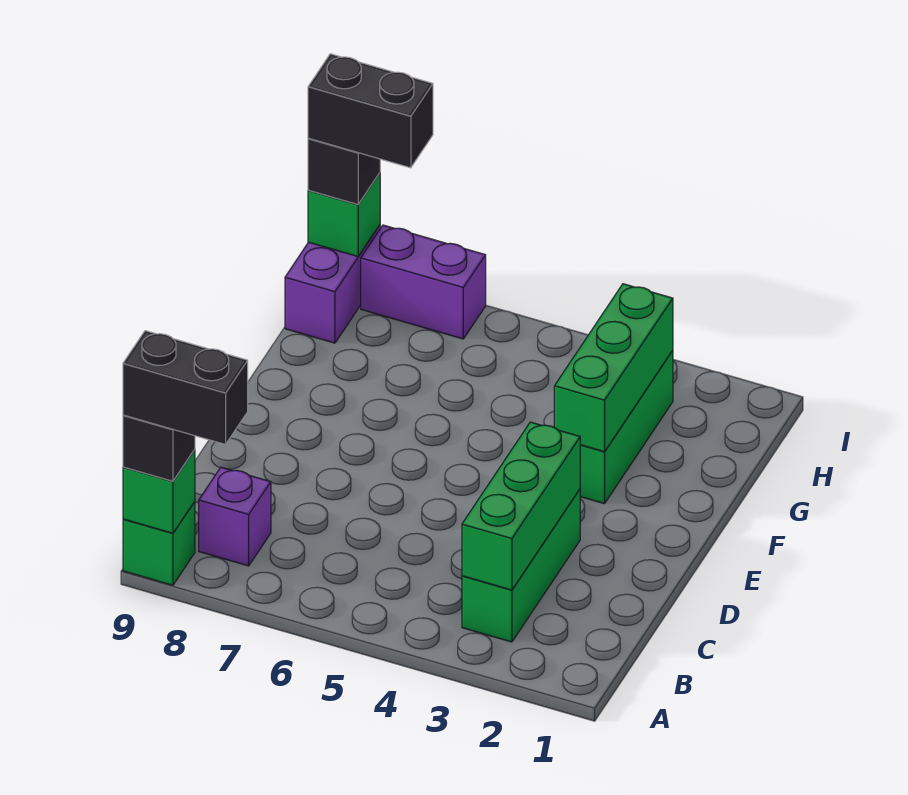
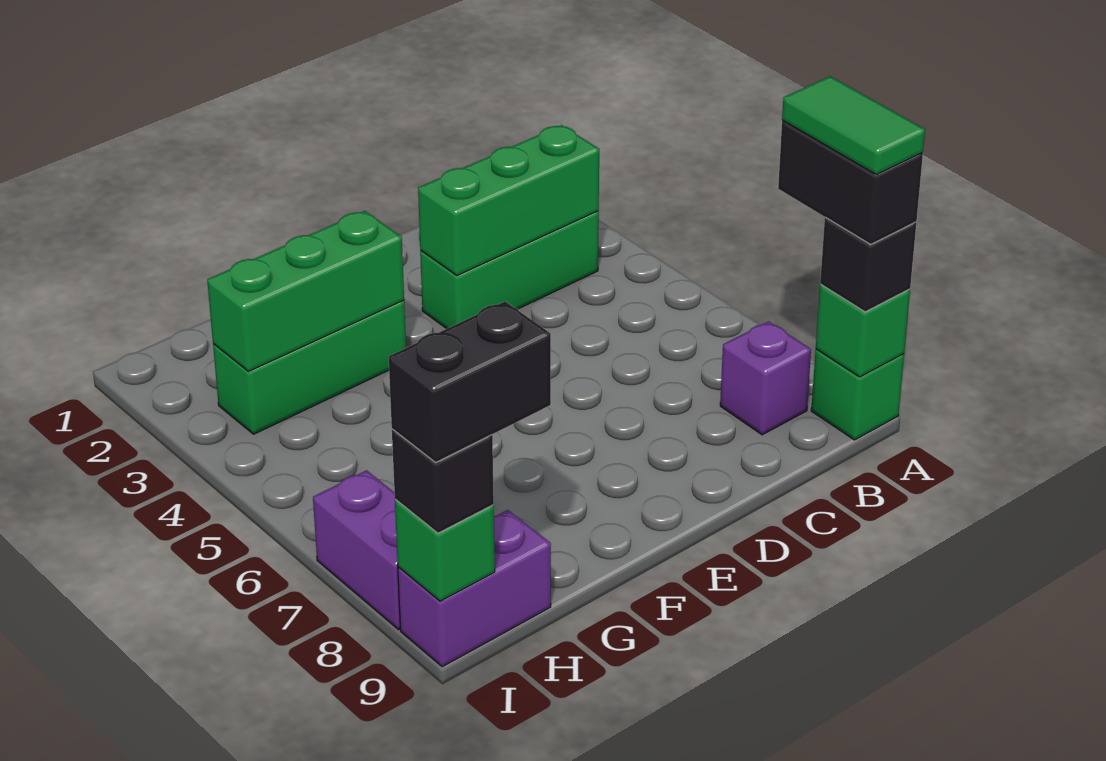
none -> green tile A8:A9 level 5
black brick I8:I9 level 4 -> black brick H9:I9 level 4

